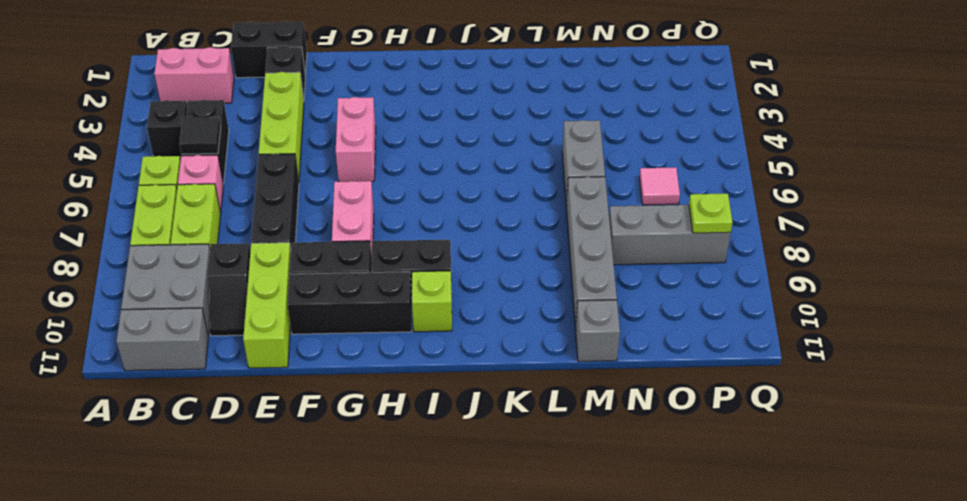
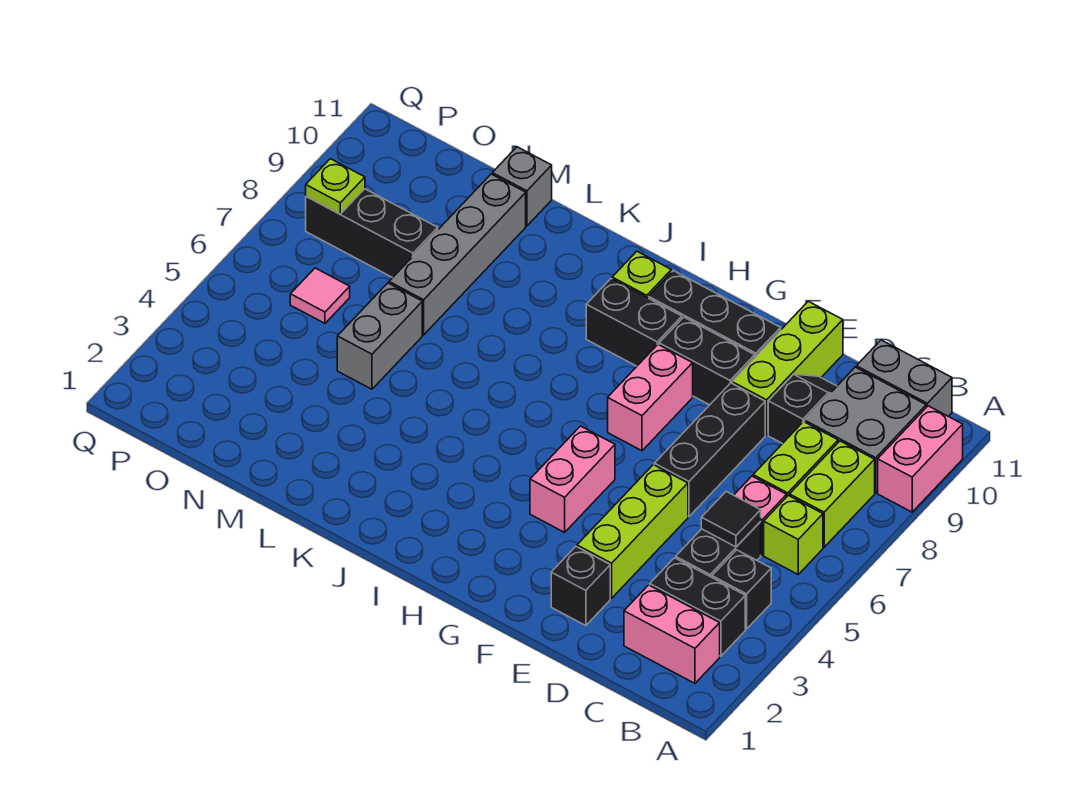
none -> pink brick A9:A10 level 1
black brick D1:E1 level 1 -> black brick B3:C3 level 1
grey brick N8:P8 level 1 -> black brick N8:P8 level 1

